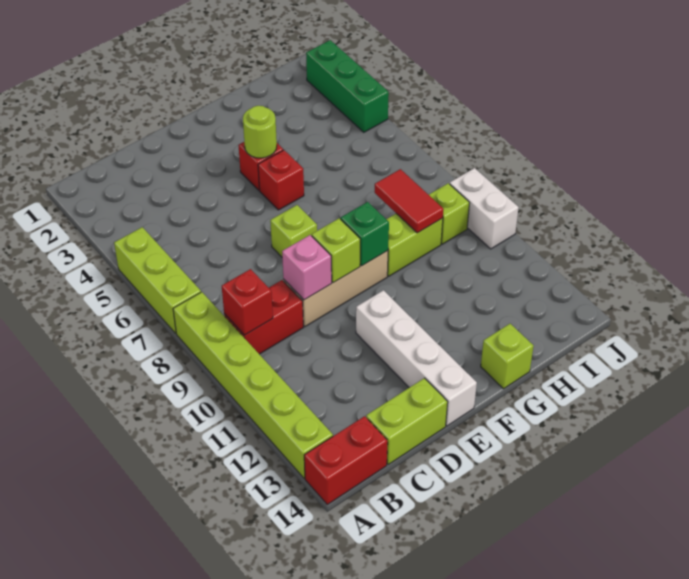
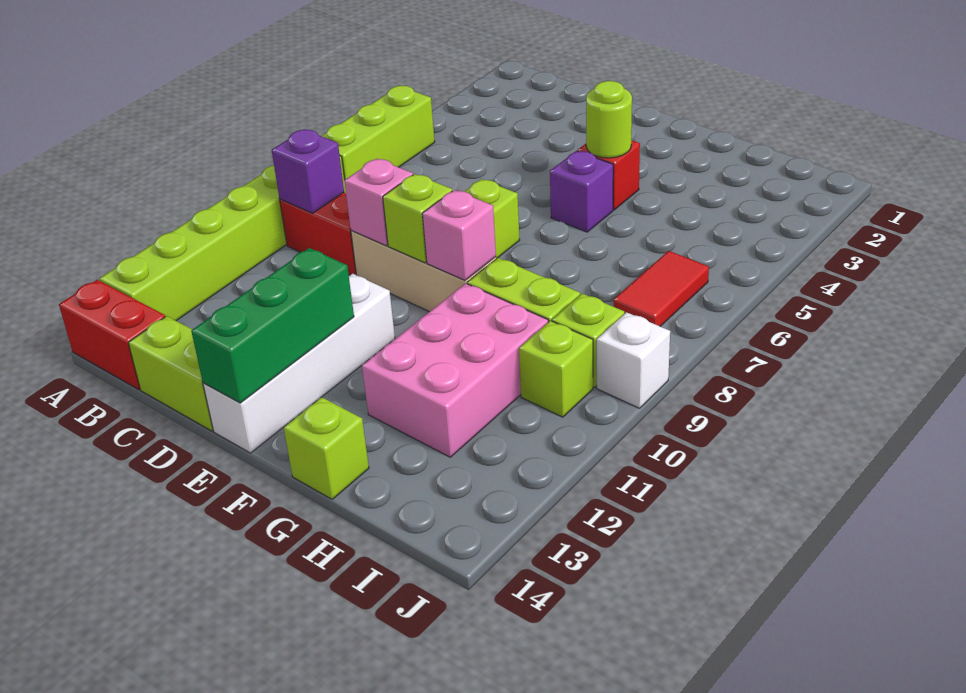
red brick B9 level 2 -> purple brick B9 level 2
red brick F5 level 1 -> purple brick F5 level 1
green brick F9 level 2 -> pink brick F9 level 2
none -> pink brick G10:H12 level 1
red tile H8:H9 level 2 -> red tile I6:I7 level 1
none -> lime brick I10 level 1
green brick J2:J4 level 1 -> green brick E12:E14 level 2
white brick J9:J10 level 1 -> white brick J9 level 1

